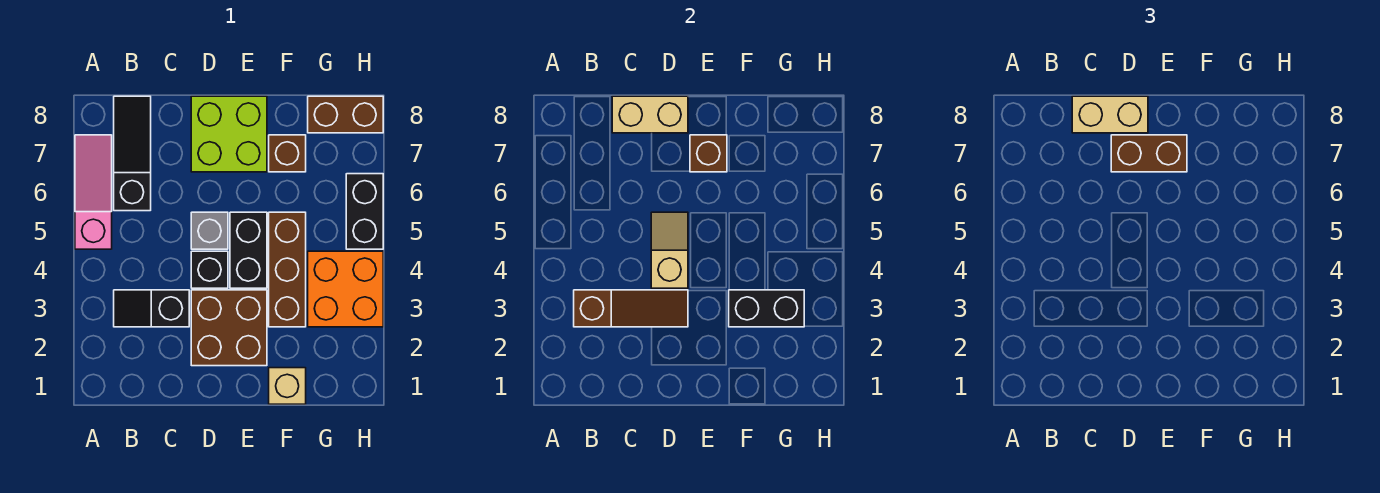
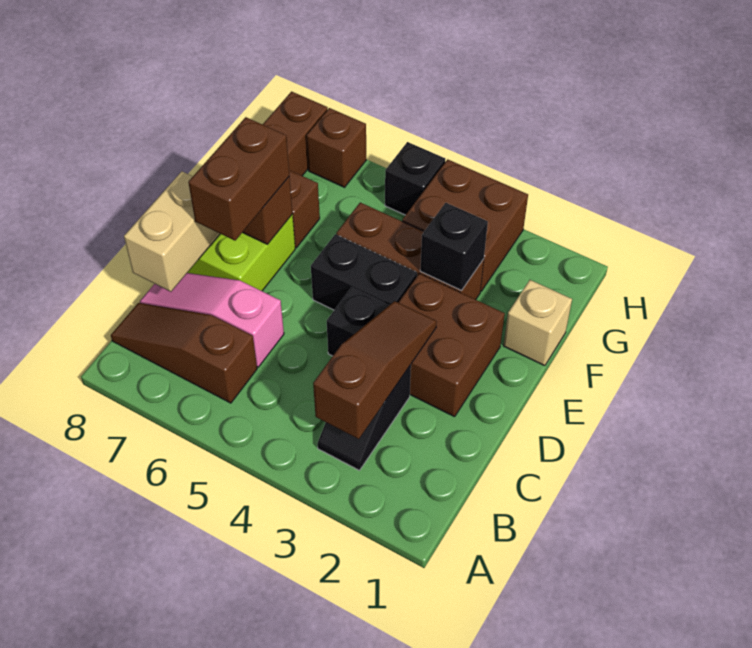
pink slope A5:A7 level 1 top 5 -> pink slope C6:C8 level 1 top 6
black slope B6:B8 level 1 top 6 -> brown slope B6:B8 level 1 top 6
tan brick C8:D8 level 3 -> none
tan slope D4:D5 level 2 top 4 -> none
grey brick D5 level 1 -> none
black brick F3:G3 level 2 -> black brick F3 level 2
orange brick G3:H4 level 1 -> brown brick G3:H4 level 1
black brick H5:H6 level 1 -> black brick H5 level 1
none -> brown brick H7 level 1

